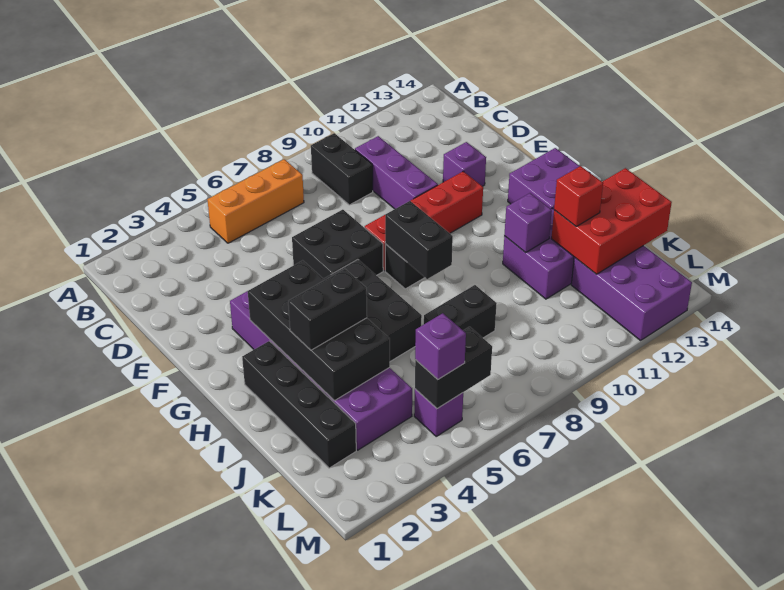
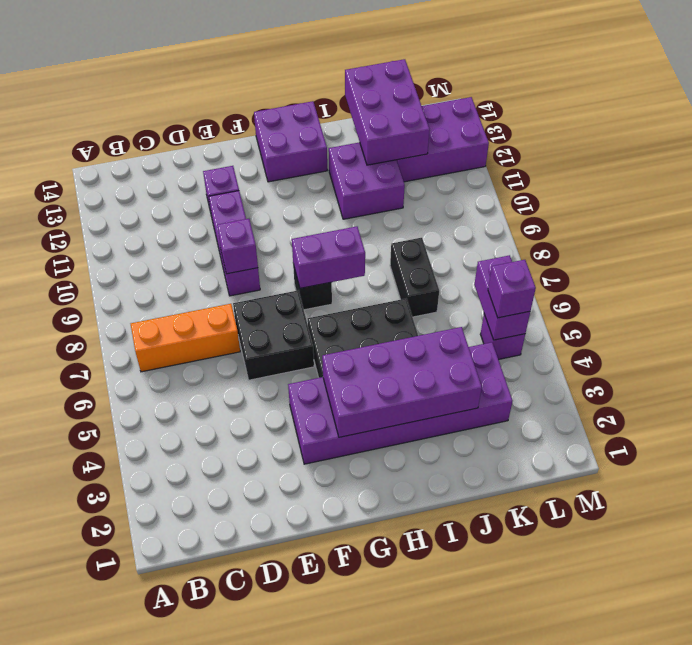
orange brick B5:B7 level 1 -> orange brick B7:D7 level 1
black brick B9:C9 level 1 -> none
purple brick C10:E10 level 1 -> purple brick E9:E11 level 1
red brick F8:F11 level 1 -> none
black brick G3:J4 level 2 -> purple brick G3:J4 level 2
black brick G8:H8 level 2 -> purple brick G8:H8 level 2
black brick H2:K2 level 1 -> none
black brick I3:I4 level 3 -> none
purple brick I11 level 2 -> purple brick E9 level 2
red brick J12:K14 level 2 -> purple brick J12:K14 level 2
red brick J12 level 3 -> none
black brick L5:L6 level 2 -> purple brick L5:L6 level 2

